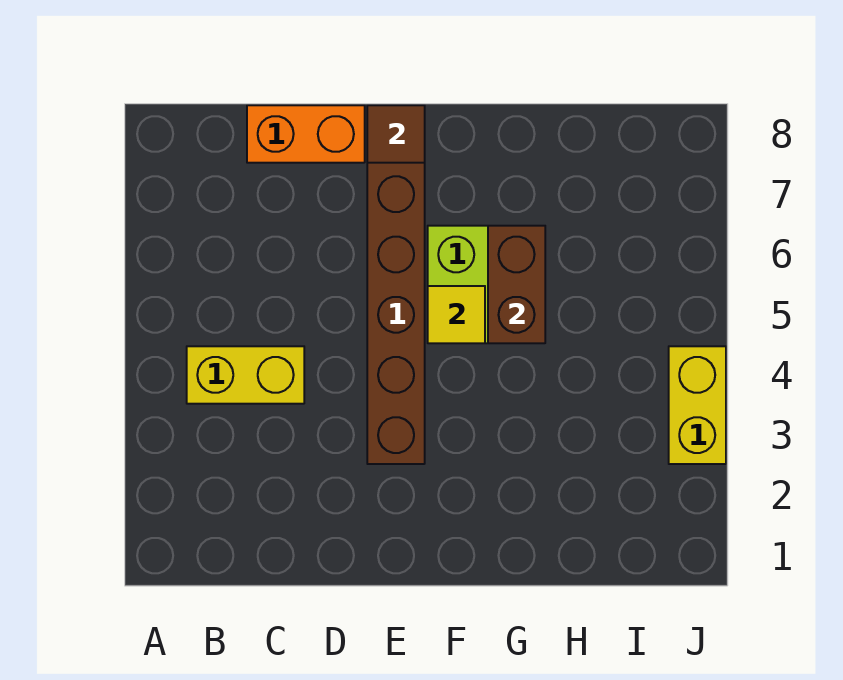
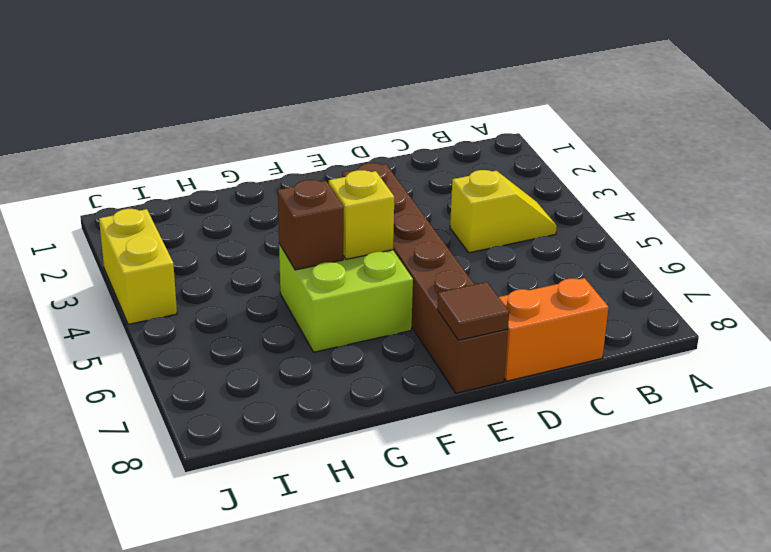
yellow brick B4:C4 level 1 -> yellow slope B4:C4 level 1 top C
yellow tile F5 level 2 -> yellow brick F5 level 2
brown brick G5:G6 level 2 -> brown brick G5 level 2

